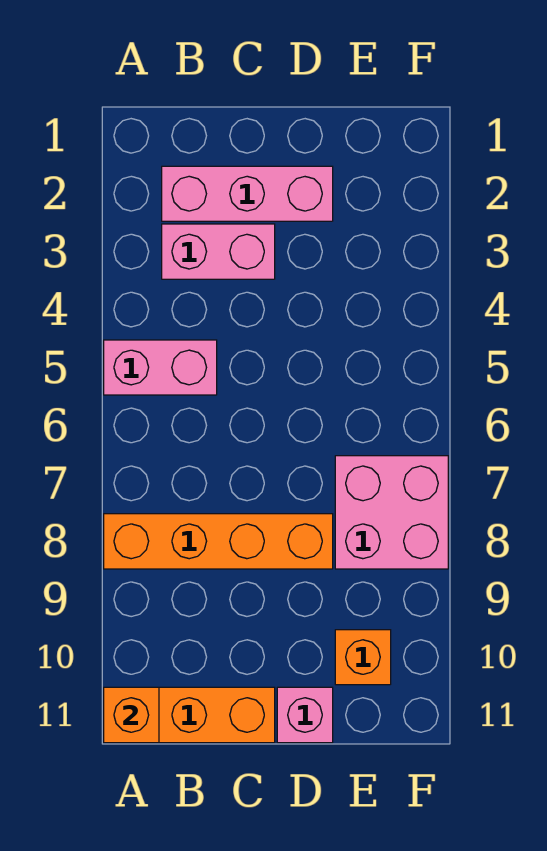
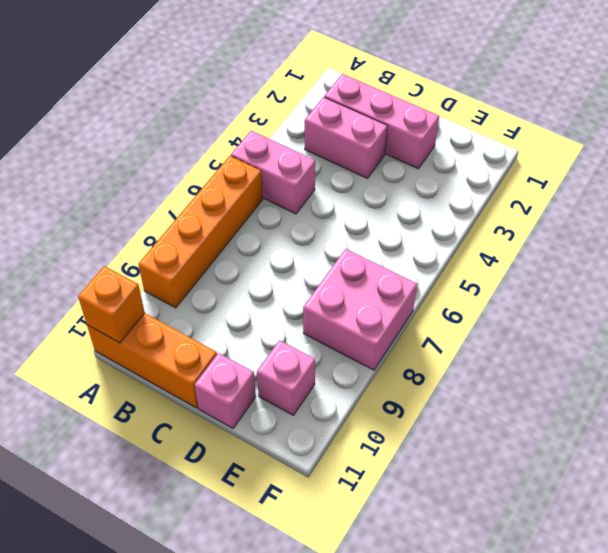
orange brick A8:D8 level 1 -> orange brick A6:A9 level 1
orange brick E10 level 1 -> pink brick E10 level 1

